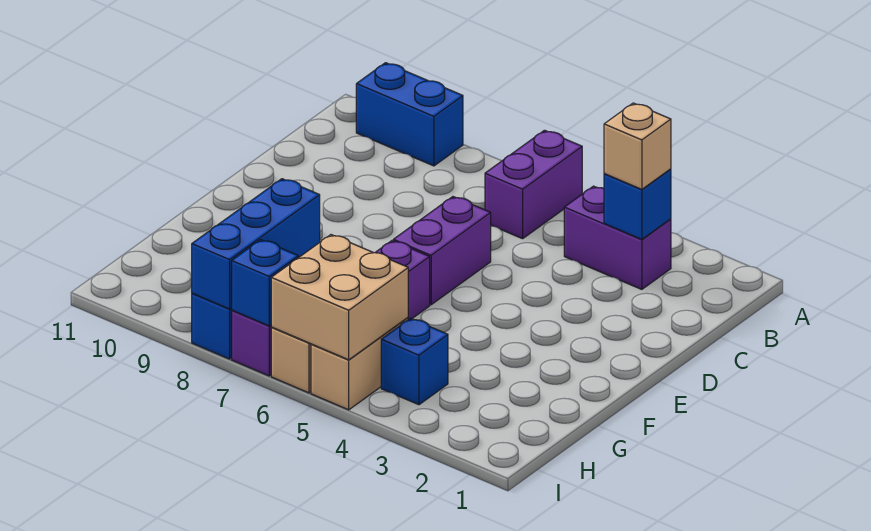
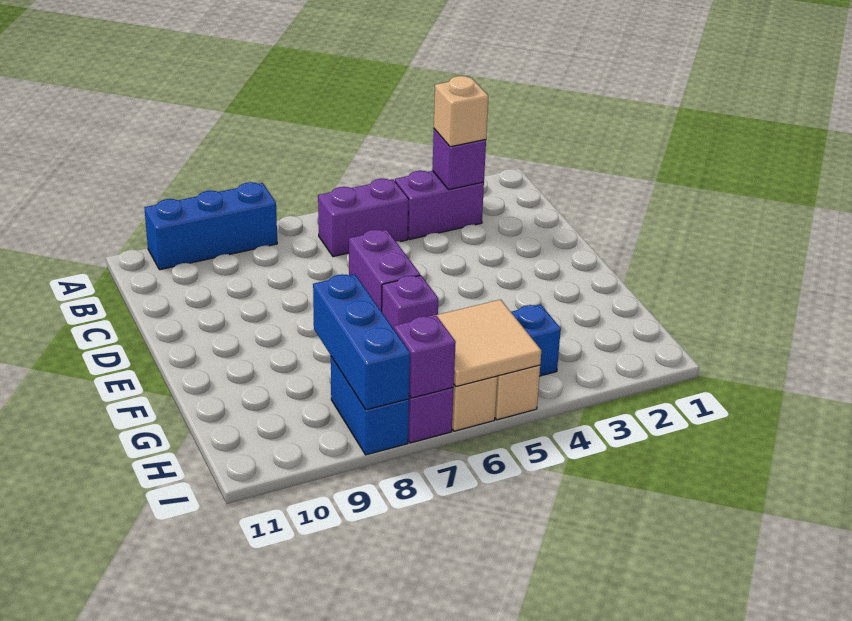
purple brick A6:B6 level 1 -> purple brick B5:B6 level 1
blue brick A9:A10 level 1 -> blue brick A8:A10 level 1
blue brick B3 level 2 -> purple brick B3 level 2
tan brick H5:I6 level 2 -> tan tile H5:I6 level 2
blue brick I7 level 2 -> purple brick I7 level 2

